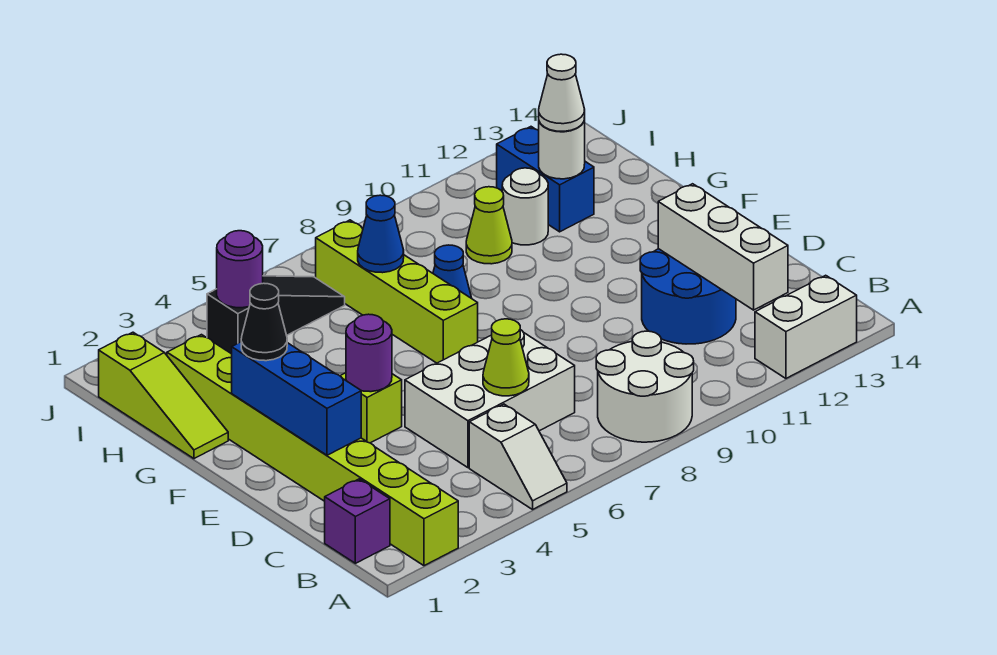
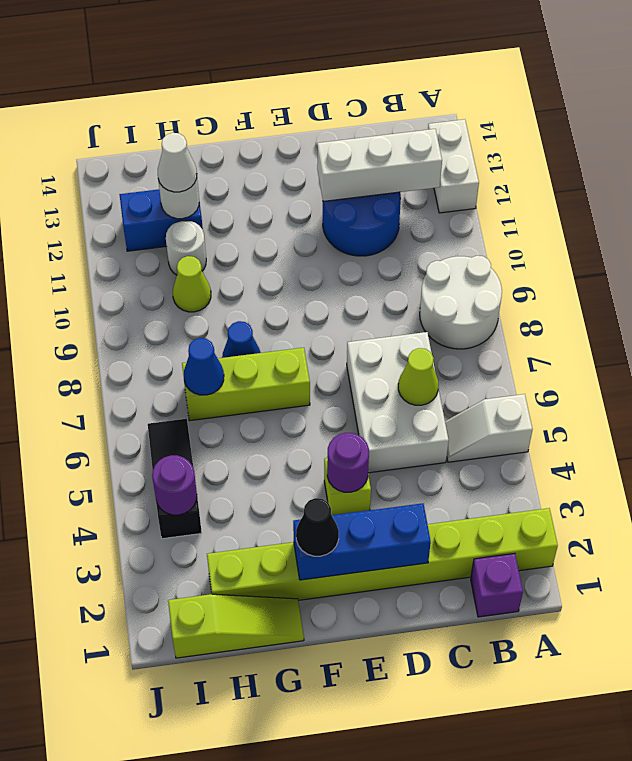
white slope A5:B5 level 1 top B -> white slope A5:B5 level 1 top A
lime brick F7:I7 level 1 -> lime brick F7:H7 level 1

